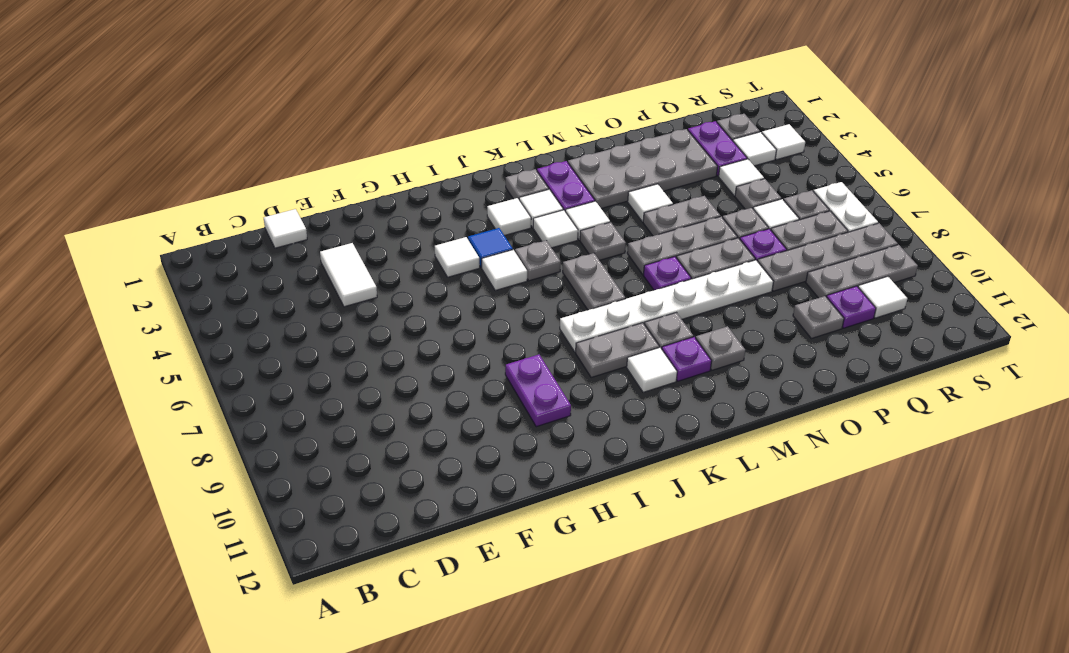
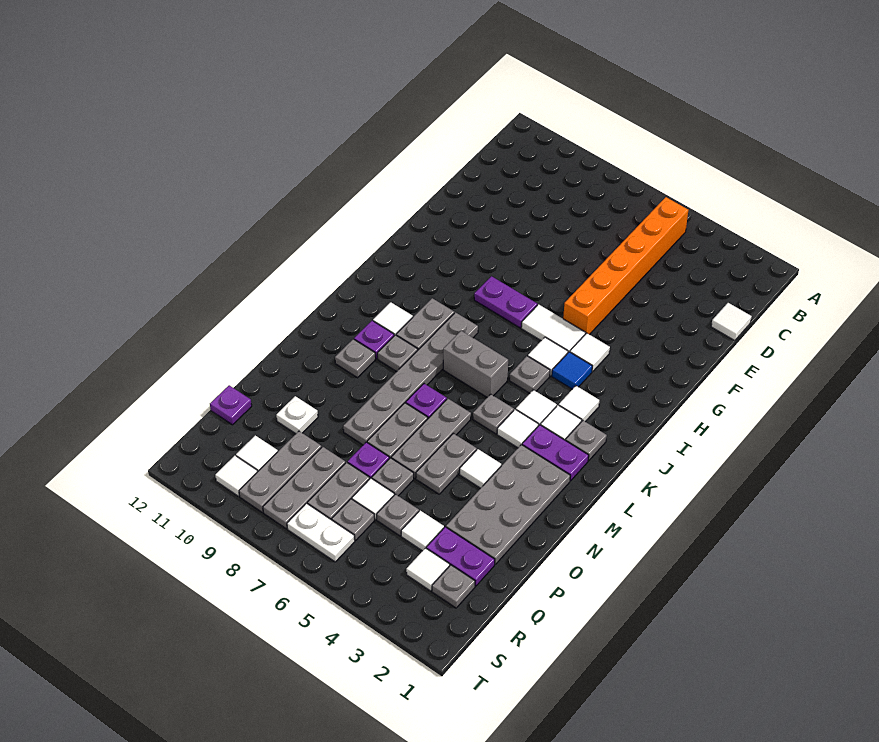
none -> orange brick B5:G5 level 1
white tile E3:E4 level 1 -> white tile H5:H6 level 1
purple plate H9:H10 level 1 -> purple plate H7:H8 level 1
white plate J8:O8 level 1 -> grey plate J8:O8 level 1
grey plate K6:K7 level 1 -> grey brick K6:K7 level 1
grey plate P8:S8 level 1 -> grey plate Q8:S8 level 1
grey plate P10 level 1 -> white plate P10 level 1
purple plate Q10 level 1 -> purple plate Q12 level 1
white tile S3 level 1 -> white tile S10 level 1

